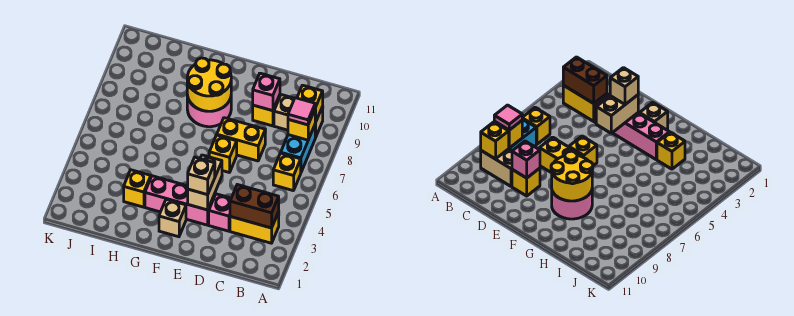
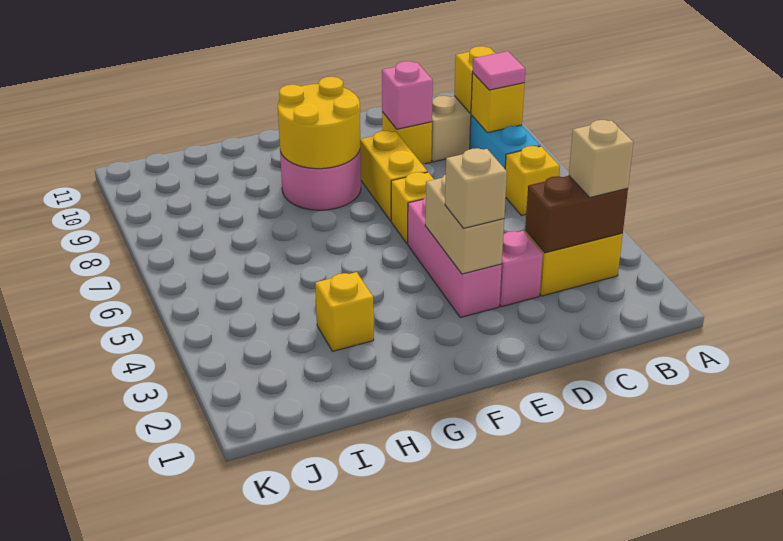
yellow brick D7:E7 level 1 -> yellow brick E7:E8 level 1
pink brick E3:G3 level 1 -> pink brick E3:E5 level 1
tan brick F2 level 1 -> tan brick B3 level 3

